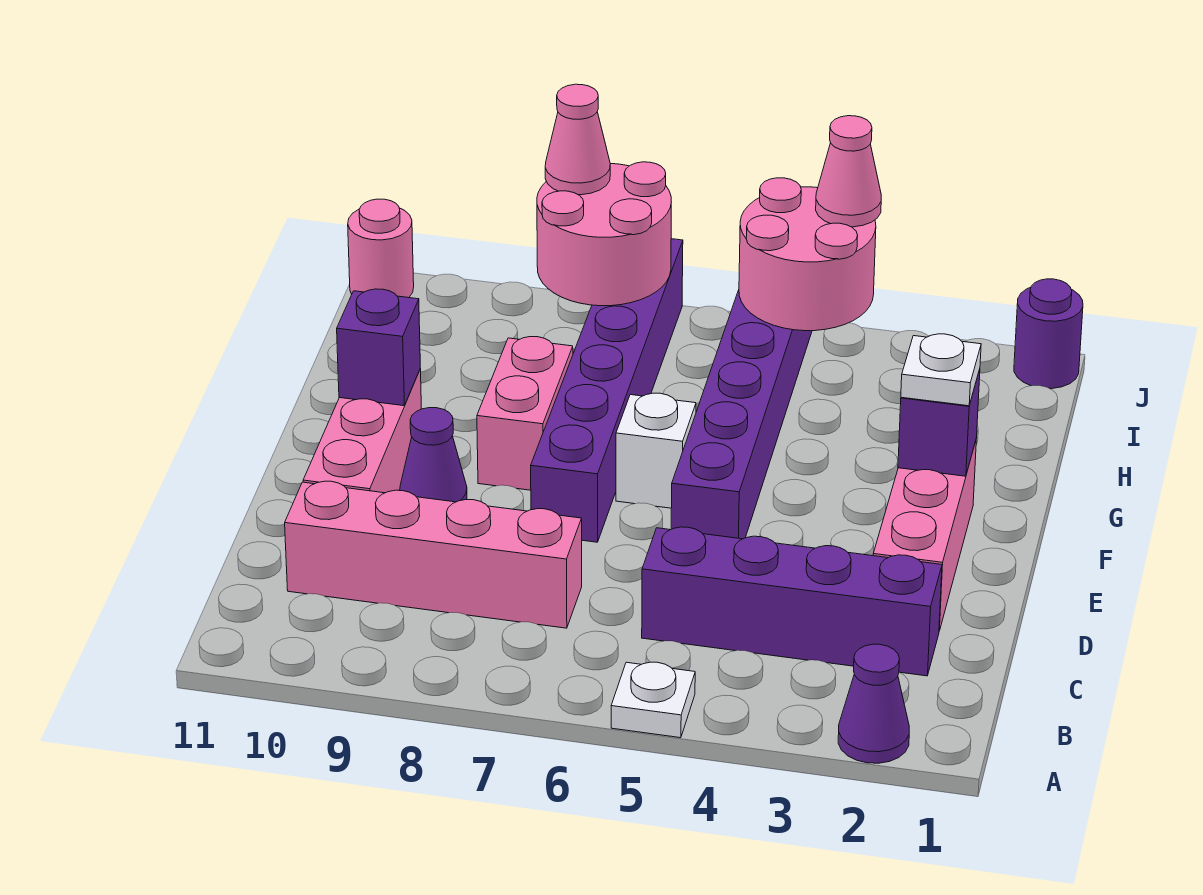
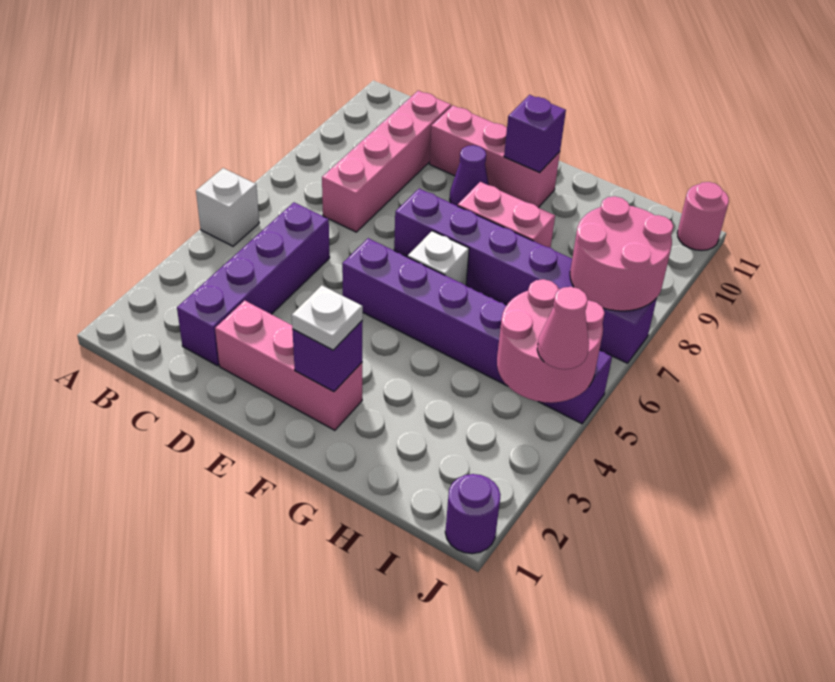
purple cone A2 level 1 -> none
white plate A5 level 1 -> white brick A5 level 1
pink cone J8 level 3 -> none

